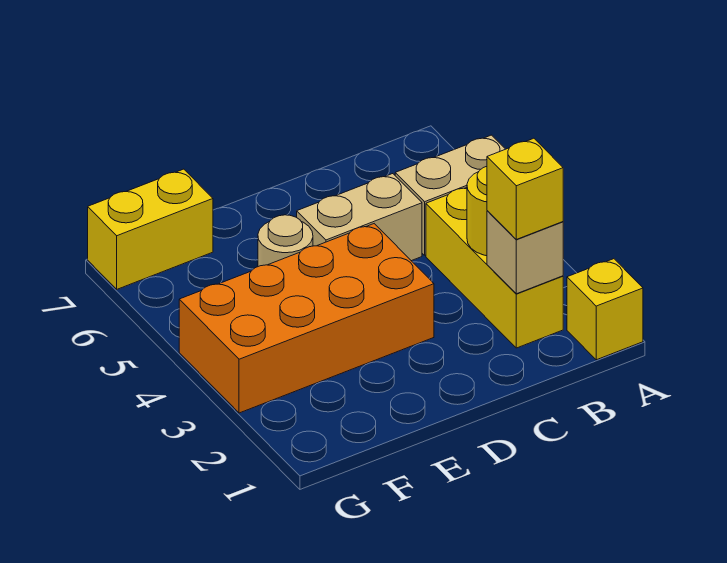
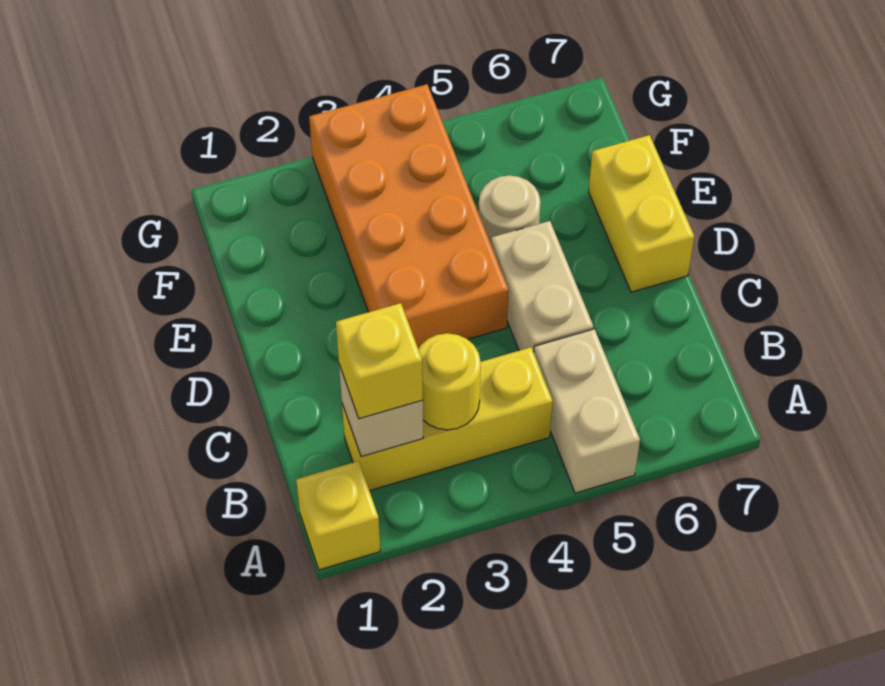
yellow brick F7:G7 level 1 -> yellow brick D7:E7 level 1

